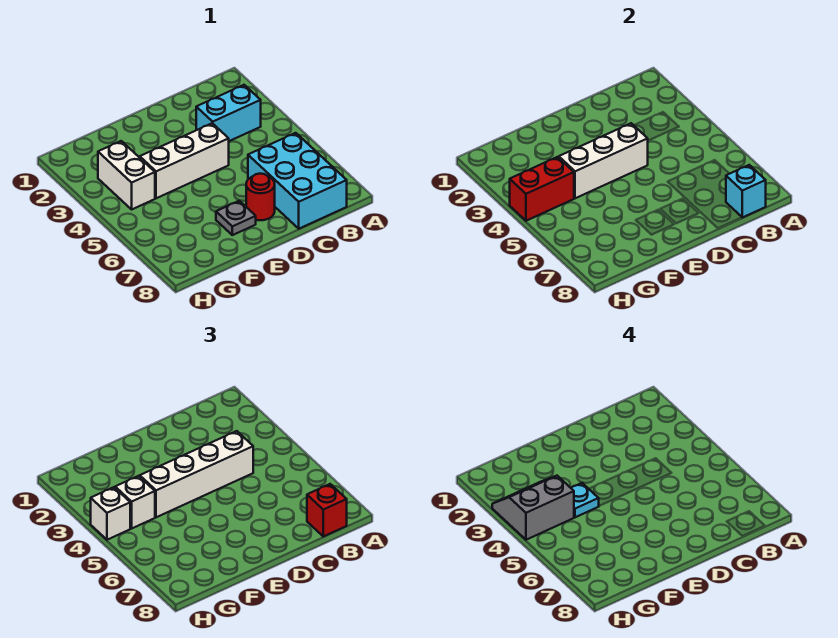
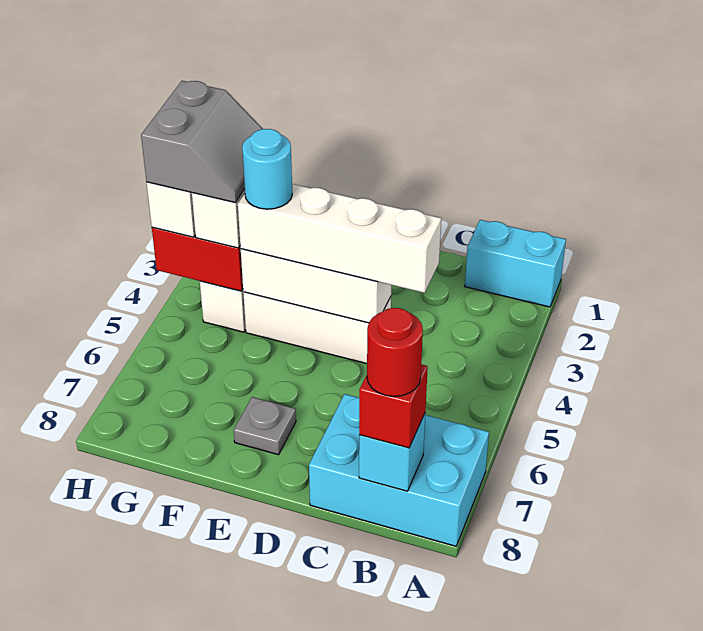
cyan brick B3:C3 level 1 -> cyan brick A1:B1 level 1
cyan brick B6:C8 level 1 -> cyan brick A7:C8 level 1
red round brick D7 level 1 -> red round brick B8 level 4
cyan plate F4 level 4 -> cyan round brick F4 level 4
grey slope G3:H4 level 4 top 4 -> grey slope G3:H4 level 4 top H

